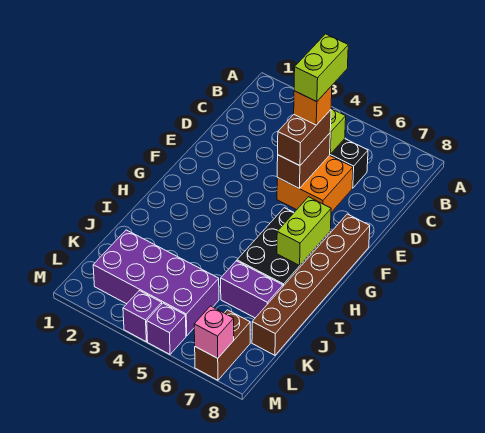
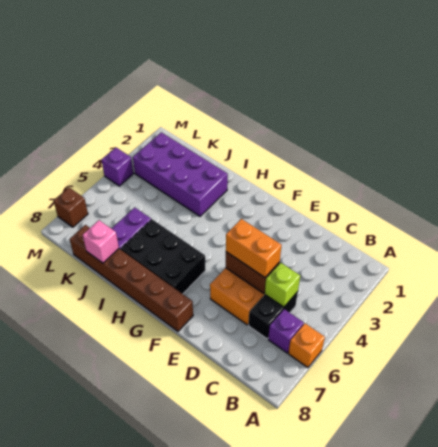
lime brick C5:D5 level 5 -> none
brown brick D5:E5 level 3 -> orange brick D5:E5 level 3
orange brick D5 level 4 -> orange brick A6 level 1
lime brick G7:H7 level 2 -> none
purple brick K2:L5 level 1 -> purple brick I2:L3 level 1
brown brick L7:M7 level 1 -> brown brick M7 level 1
purple brick M5 level 1 -> purple brick B6 level 1
pink brick M7 level 2 -> pink brick J8 level 2

